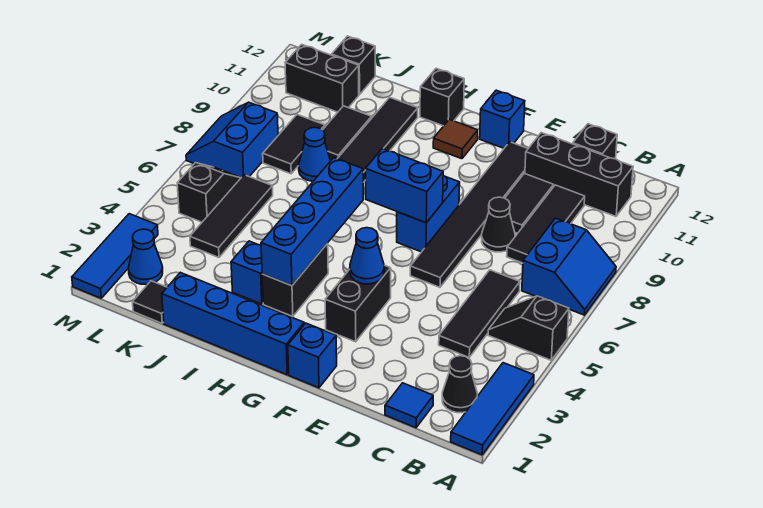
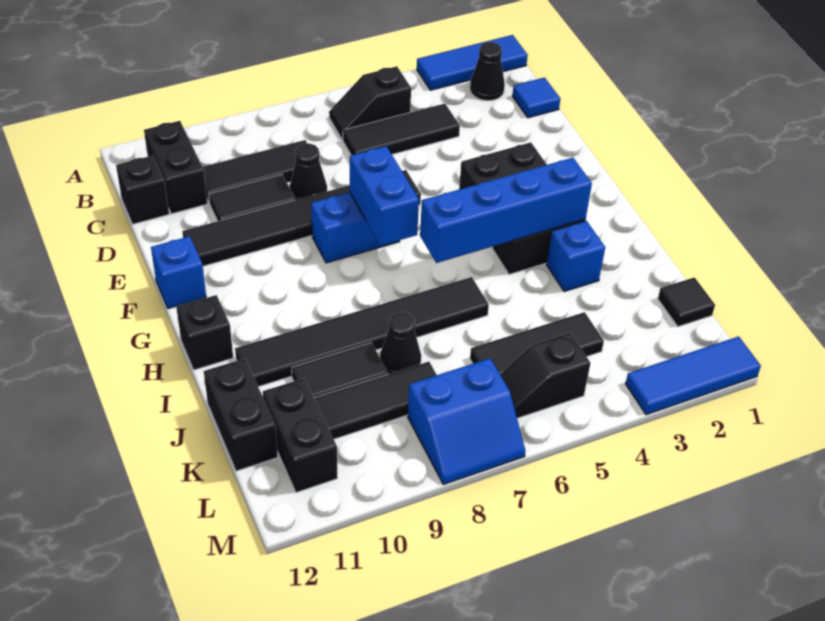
black slope A5:B5 level 1 top A -> black slope B5:B6 level 1 top 5
blue slope A7:B8 level 1 top B -> none
black brick B11:D11 level 1 -> black brick B11:C11 level 1
blue brick F1 level 1 -> none
blue cone F4 level 2 -> none
blue brick G1:J1 level 1 -> none
brown tile G11 level 1 -> none
blue cone J8 level 1 -> black cone J8 level 1
black tile K8:K9 level 1 -> black tile K8:K10 level 1
black brick K12 level 1 -> black brick J12:K12 level 1
blue cone L2 level 1 -> none

